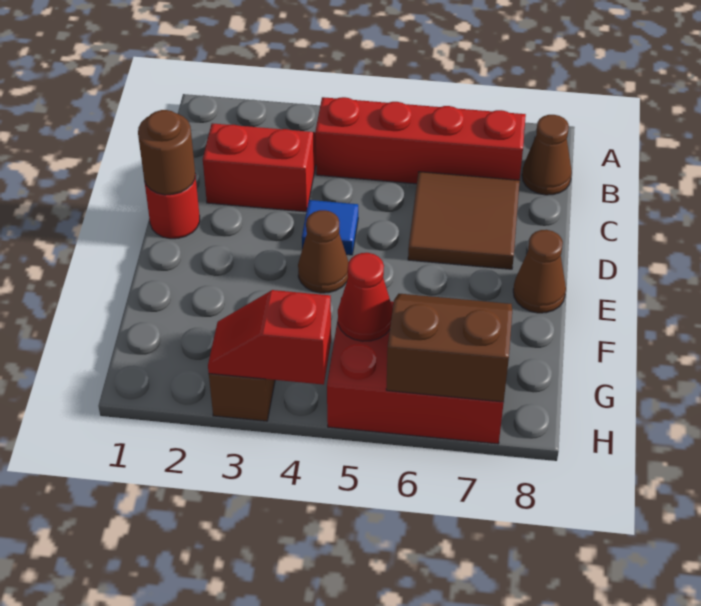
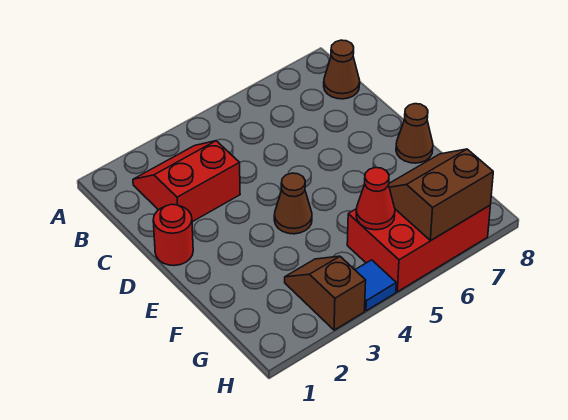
red brick B4:B7 level 1 -> none
brown tile C6:D7 level 1 -> none
brown round brick D1 level 2 -> none
blue tile D4 level 1 -> blue tile H4 level 1
red slope H3:H4 level 2 top 4 -> none

